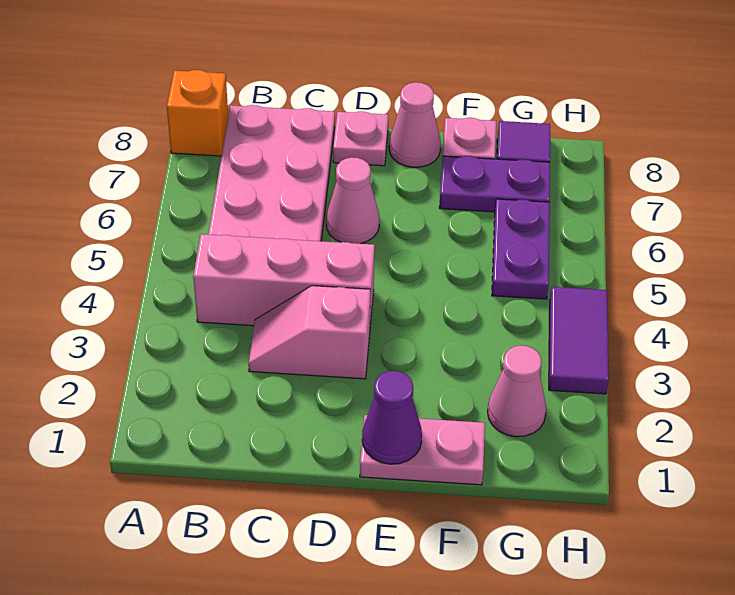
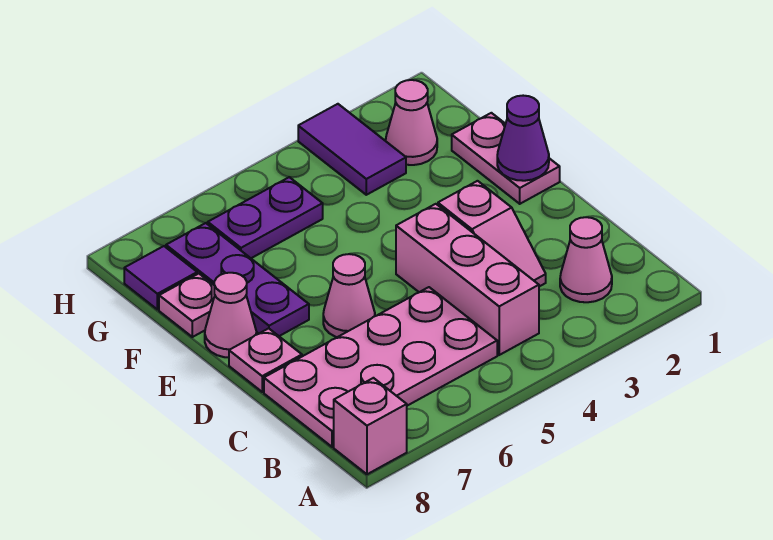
orange brick A8 level 1 -> pink brick A8 level 1
none -> pink cone B2 level 1
purple plate F7:G7 level 1 -> purple plate E7:G7 level 1
purple tile H3:H4 level 1 -> purple tile G3:H3 level 1

